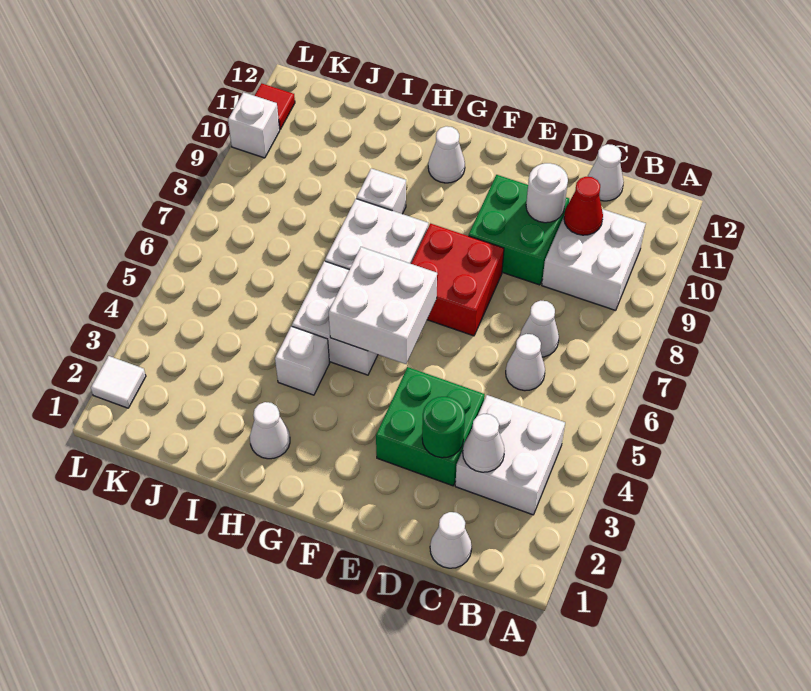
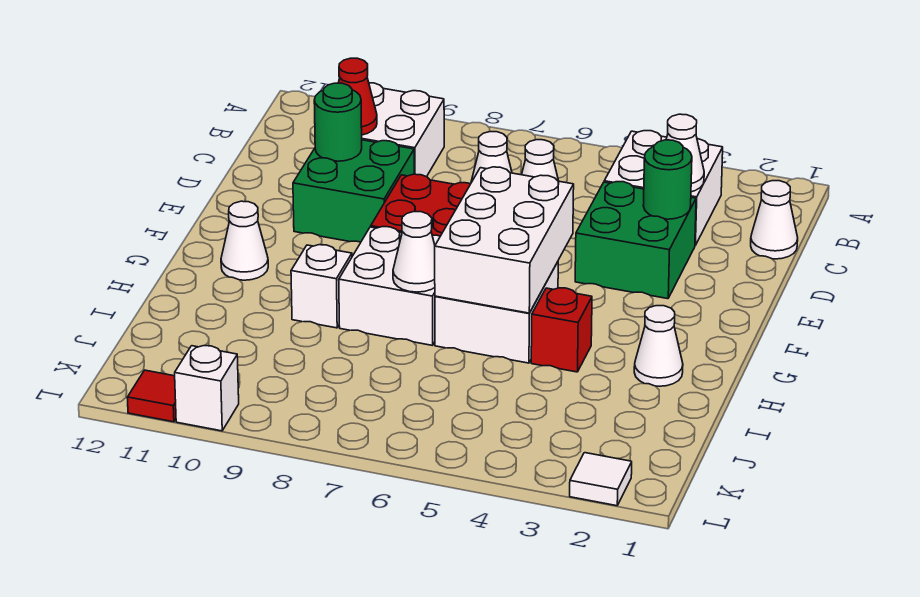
white cone C12 level 1 -> white cone H7 level 2
white round brick D10 level 2 -> green round brick D10 level 2
white brick F5:G6 level 2 -> white brick F5:H6 level 2
white brick H4 level 1 -> red brick H4 level 1

